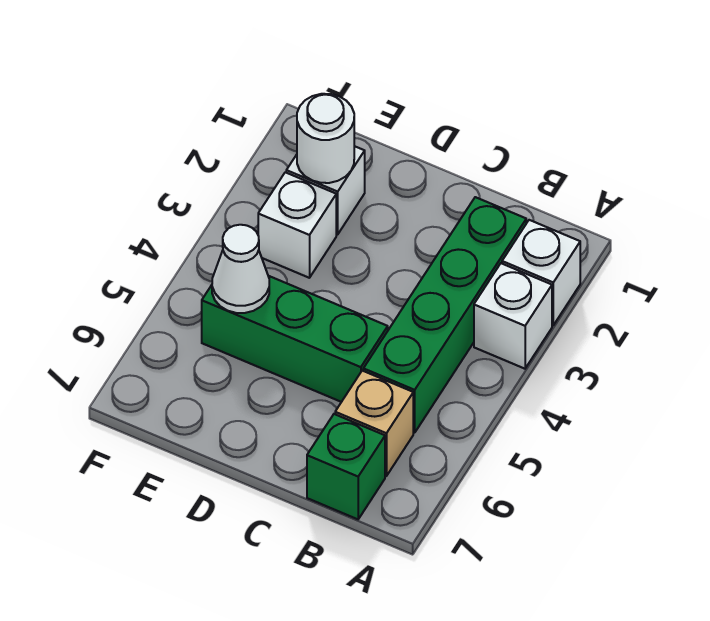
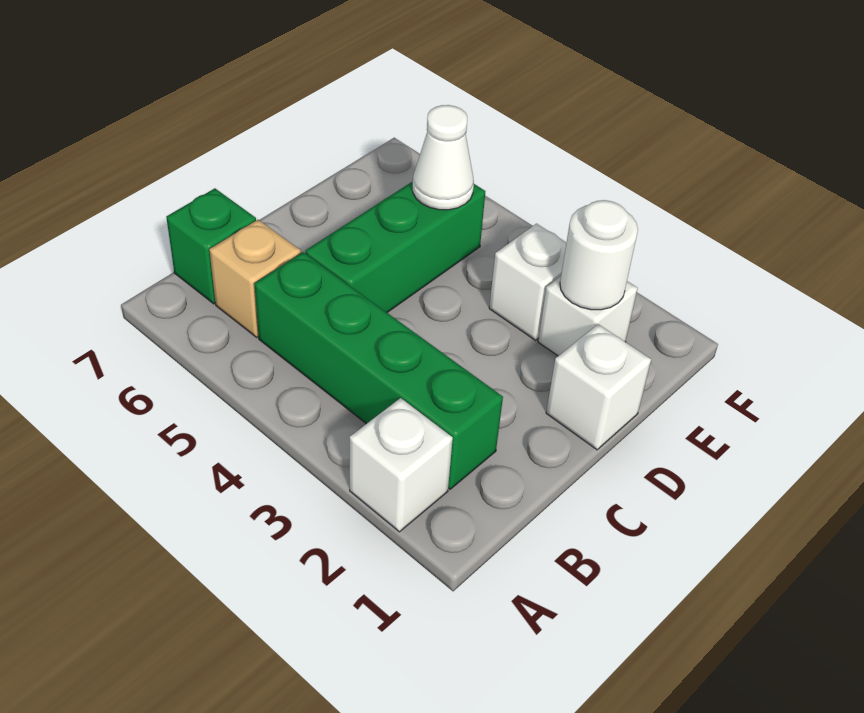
white brick A3 level 1 -> white brick D1 level 1

